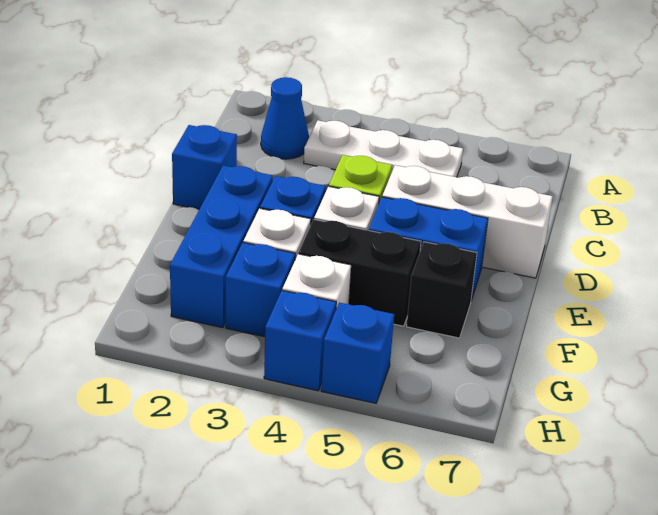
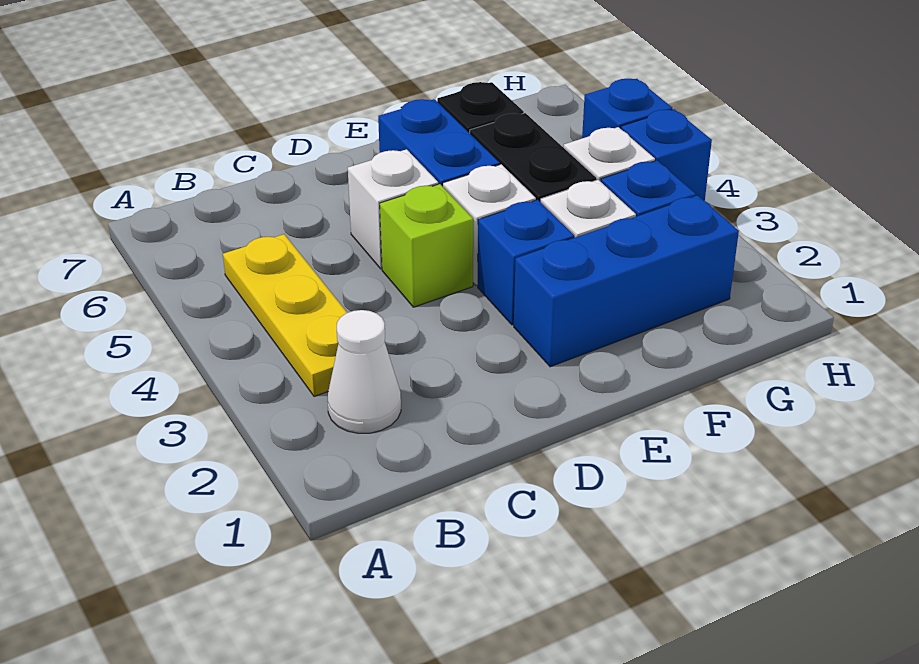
blue cone B2 level 1 -> white cone B2 level 1
white plate B3:B5 level 1 -> yellow plate B3:B5 level 1
blue brick D1 level 1 -> none
white brick D5:D7 level 1 -> white brick D5 level 1

